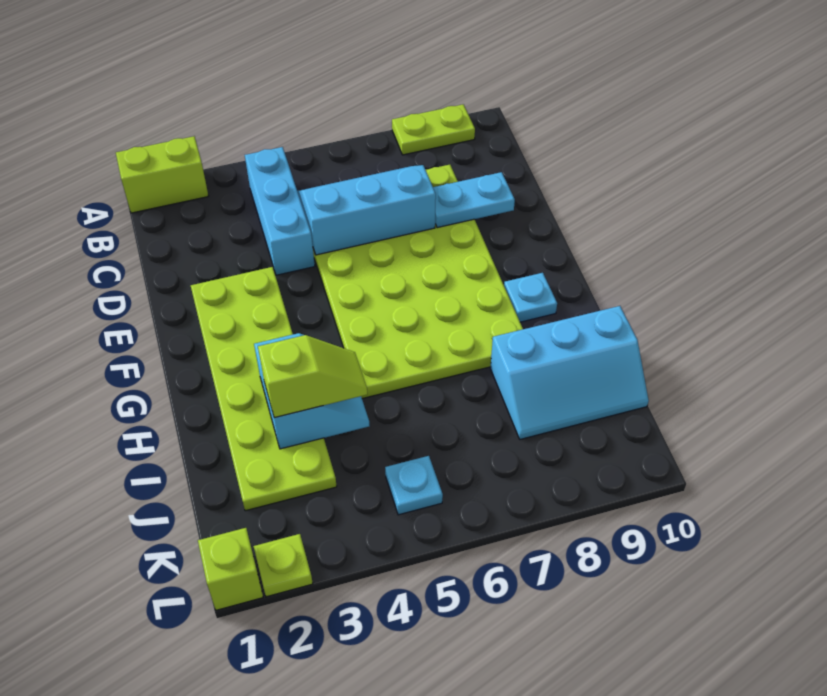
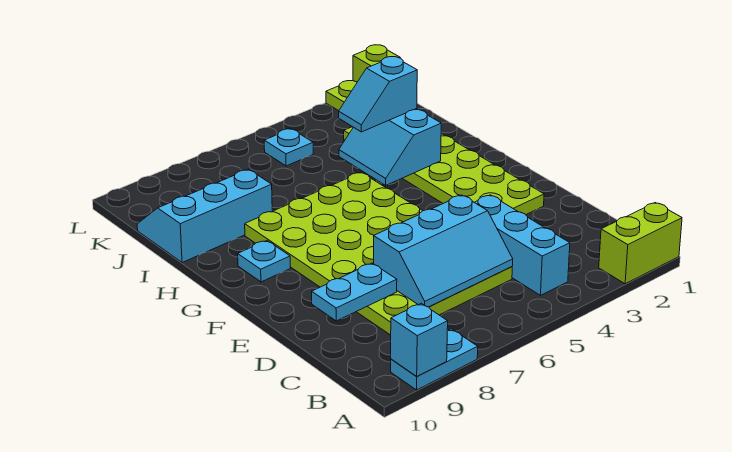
lime plate A8:A9 level 1 -> cyan plate A8:A9 level 1
none -> cyan brick A9 level 2
lime slope I3:I4 level 3 top 3 -> cyan slope I3:I4 level 3 top 3

